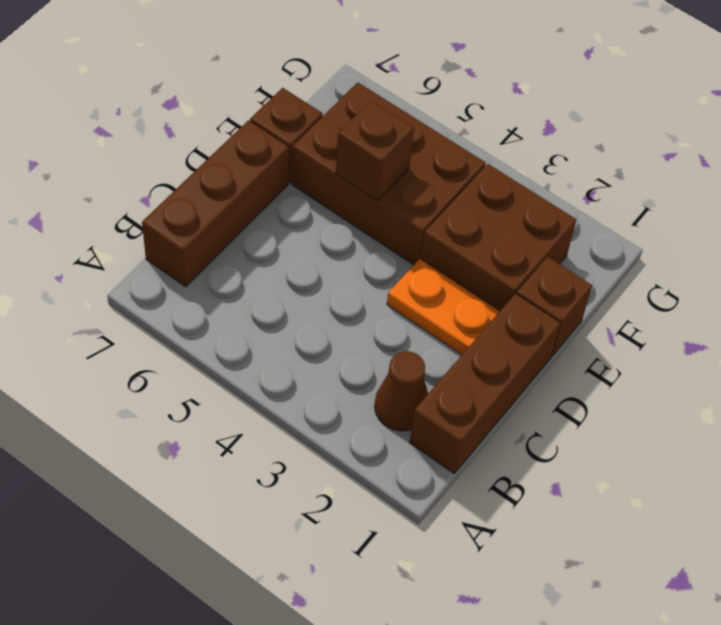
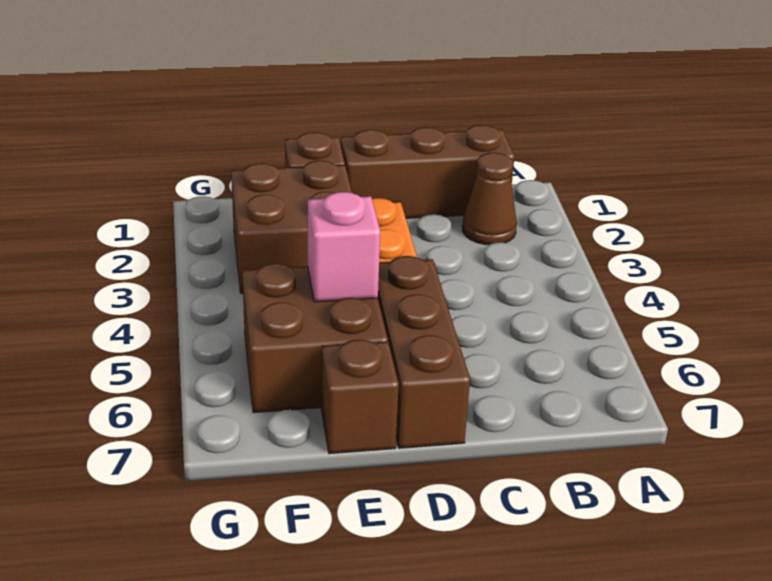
brown brick B7:D7 level 1 -> brown brick D5:D7 level 1
brown brick E4:F6 level 1 -> brown brick E5:F6 level 1
brown brick E5 level 2 -> pink brick E5 level 2

